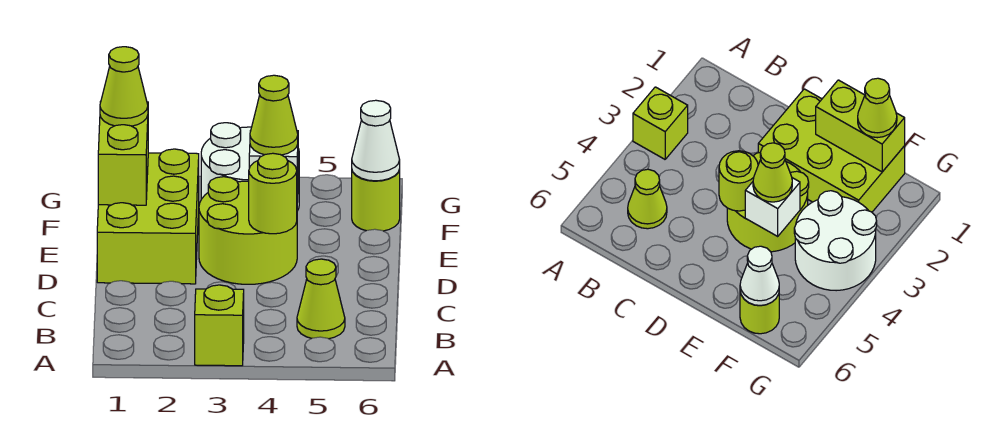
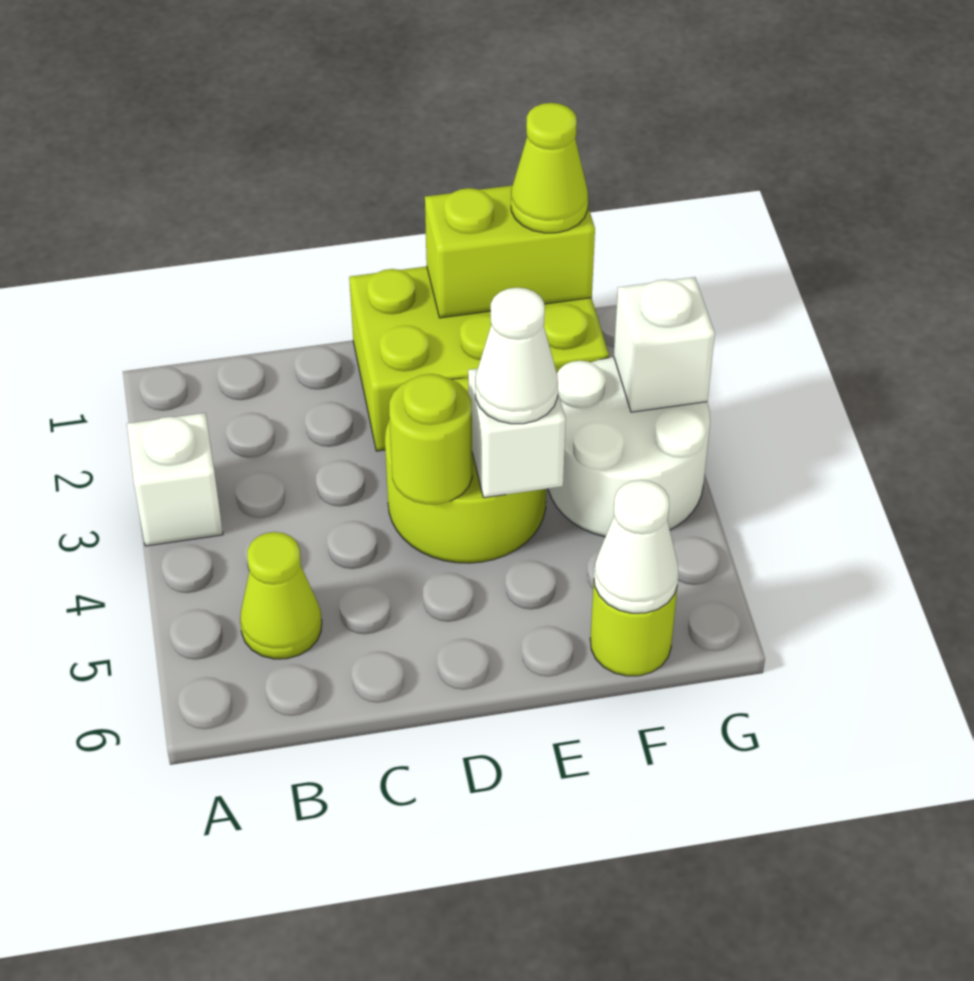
lime brick A3 level 1 -> white brick A3 level 1
lime cone E4 level 3 -> white cone E4 level 3
none -> white brick G3 level 2

